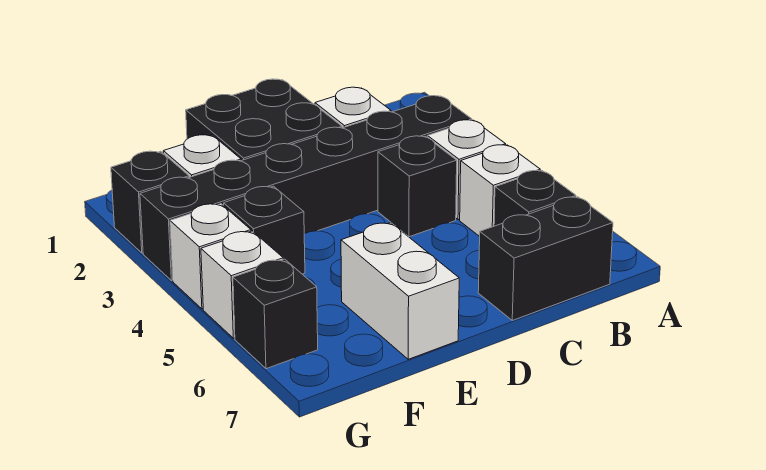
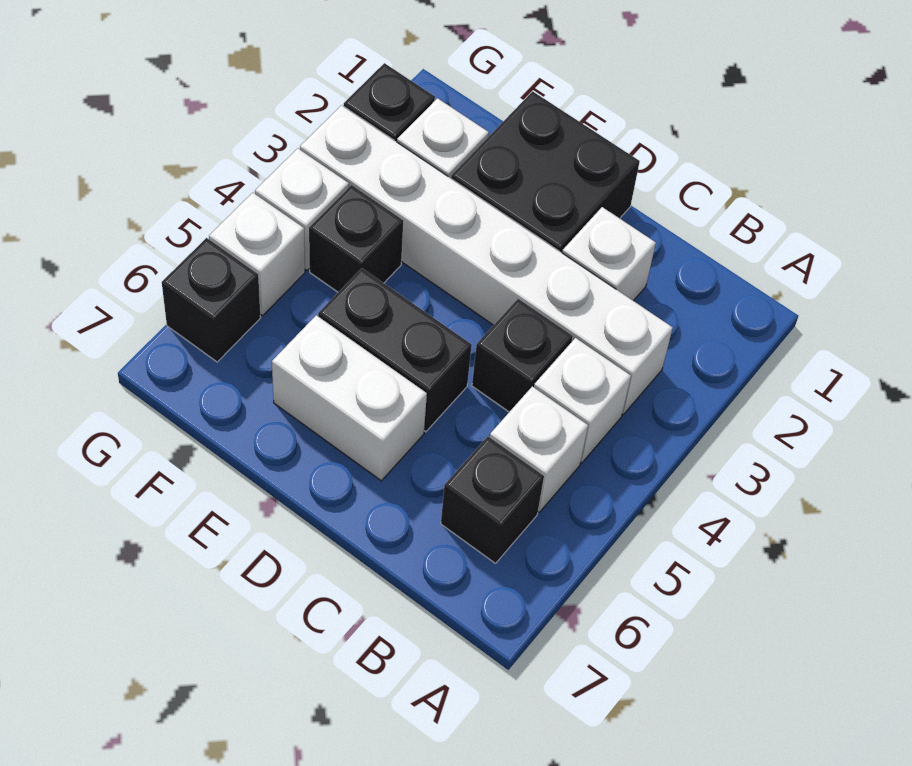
black brick B3:G3 level 1 -> white brick B3:G3 level 1
black brick B7:C7 level 1 -> black brick D5:E5 level 1
white brick E6:E7 level 1 -> white brick D6:E6 level 1

